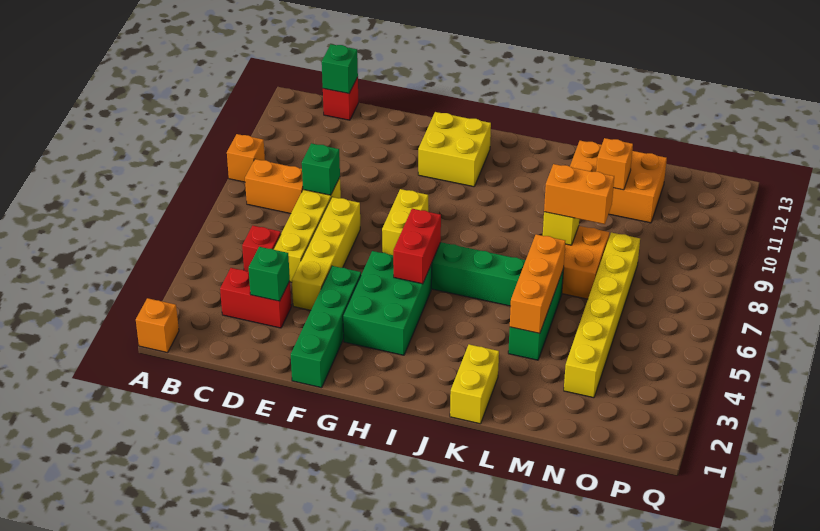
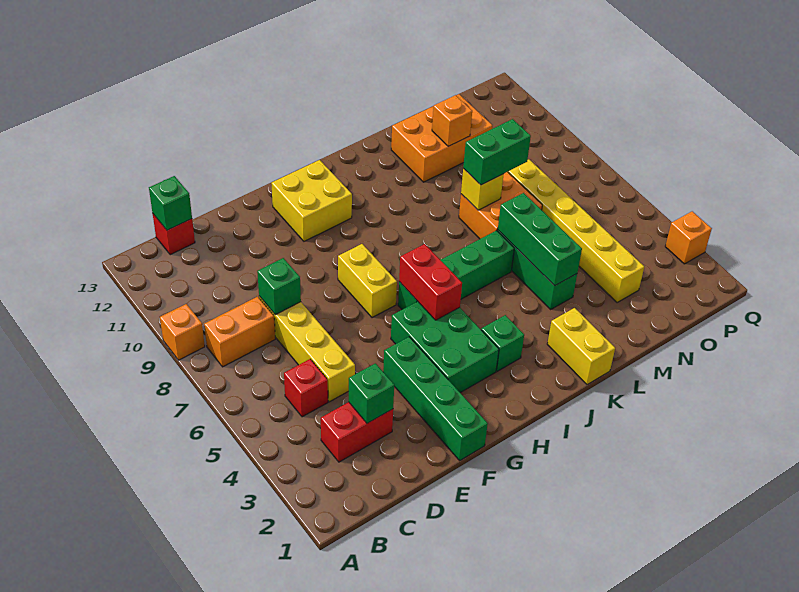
orange brick A1 level 1 -> orange brick Q3 level 1
yellow brick E4:E7 level 1 -> none
none -> green brick I3 level 1
orange brick L4:L6 level 2 -> green brick L4:L6 level 2
orange brick L8:M8 level 3 -> green brick L8:M8 level 3

